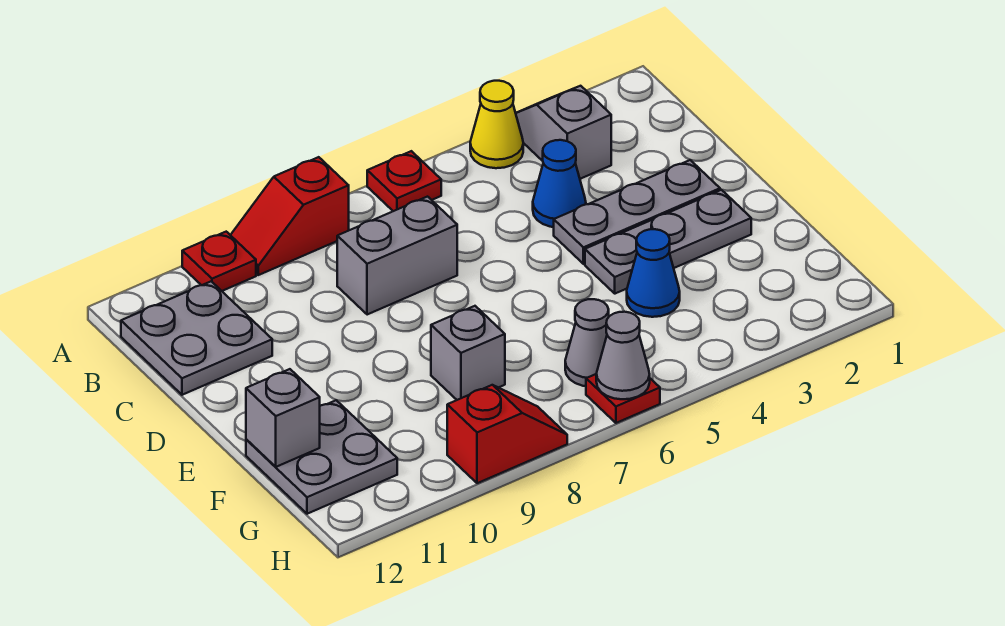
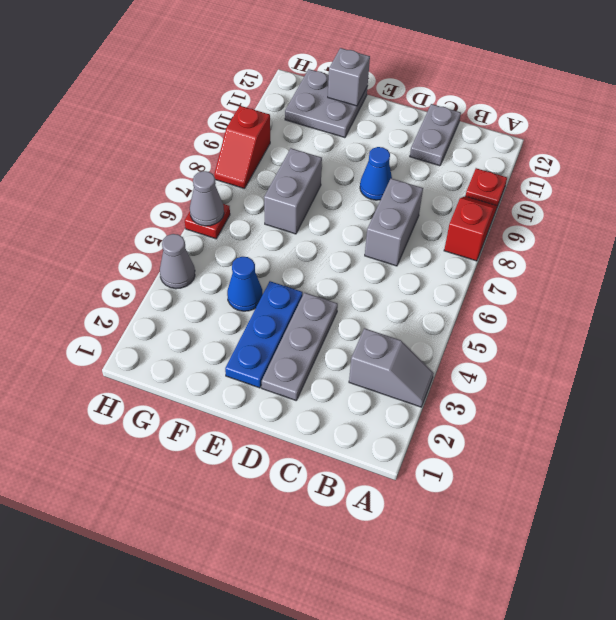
yellow cone A4 level 1 -> none
red plate A6 level 1 -> none
grey plate B11:C12 level 1 -> grey plate C11:C12 level 1
blue cone C4 level 1 -> blue cone D9 level 1
grey plate E2:E4 level 1 -> blue plate E2:E4 level 1
grey brick F8 level 1 -> grey brick F7:F8 level 1
grey cone G6 level 1 -> grey cone H4 level 1

